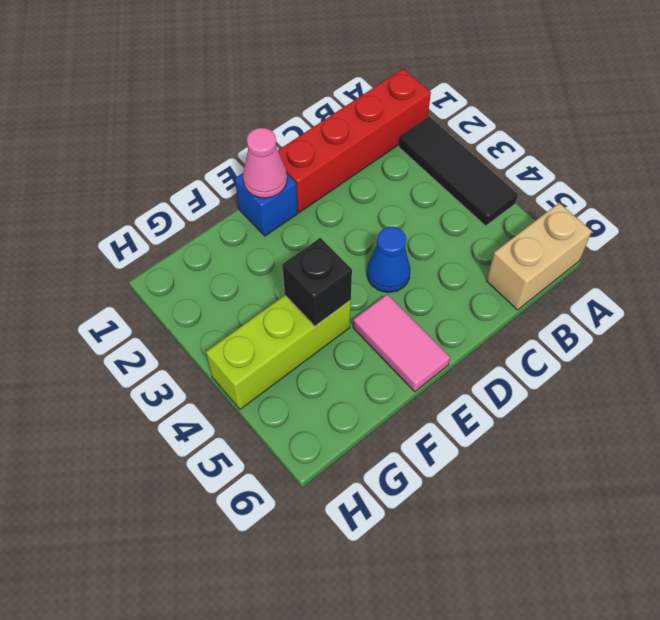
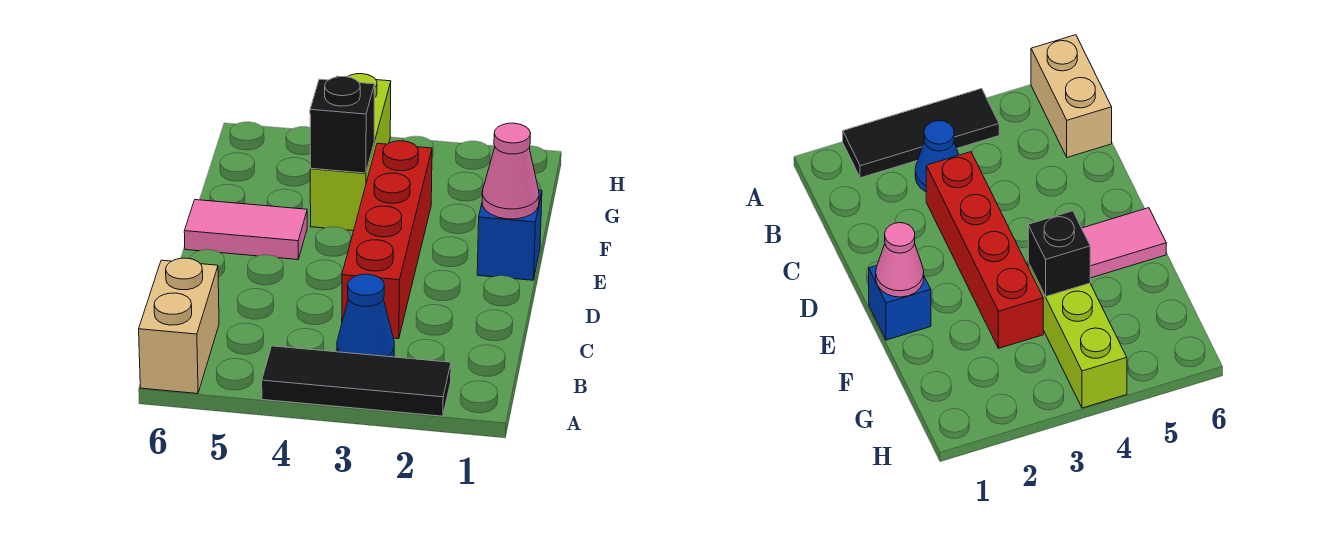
red brick A1:D1 level 1 -> red brick C3:F3 level 1
blue cone D4 level 1 -> blue cone B3 level 1

